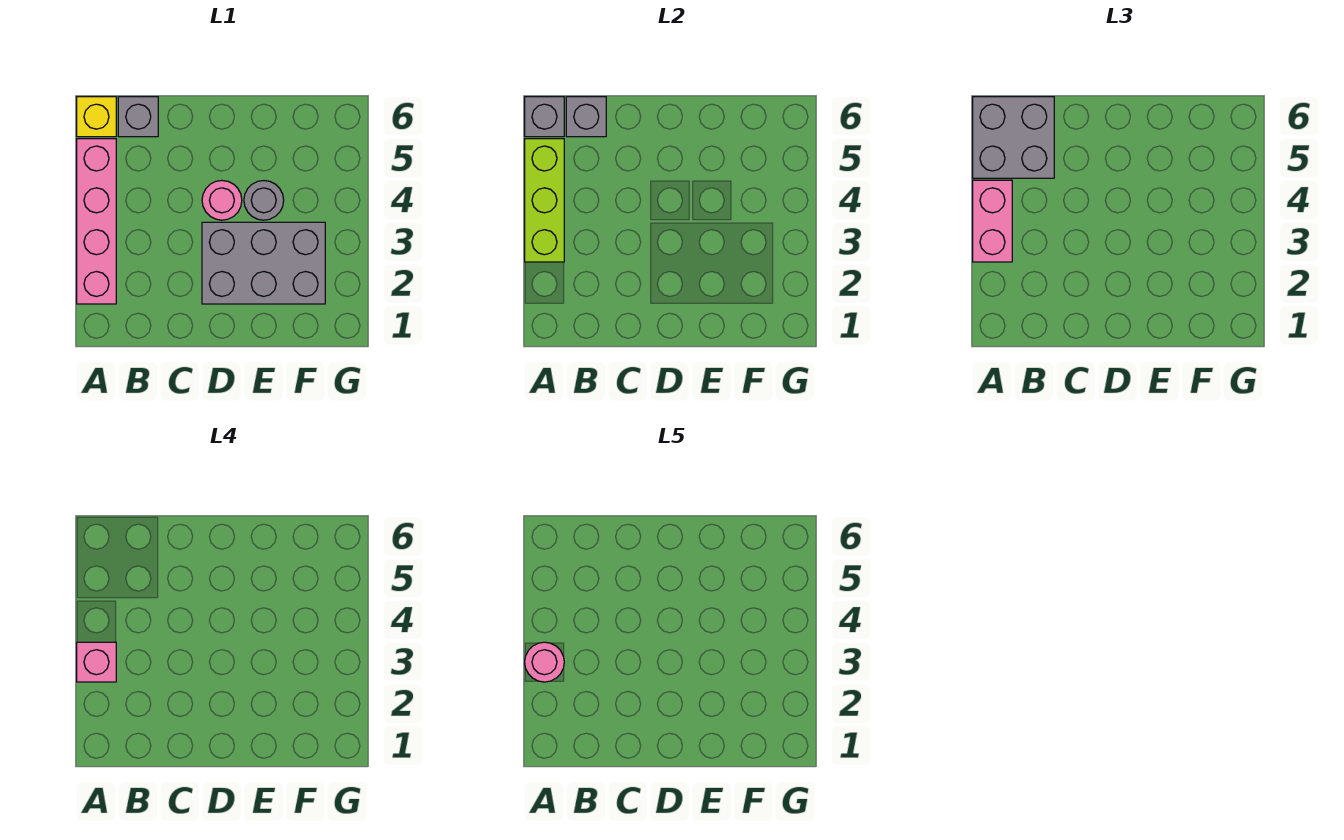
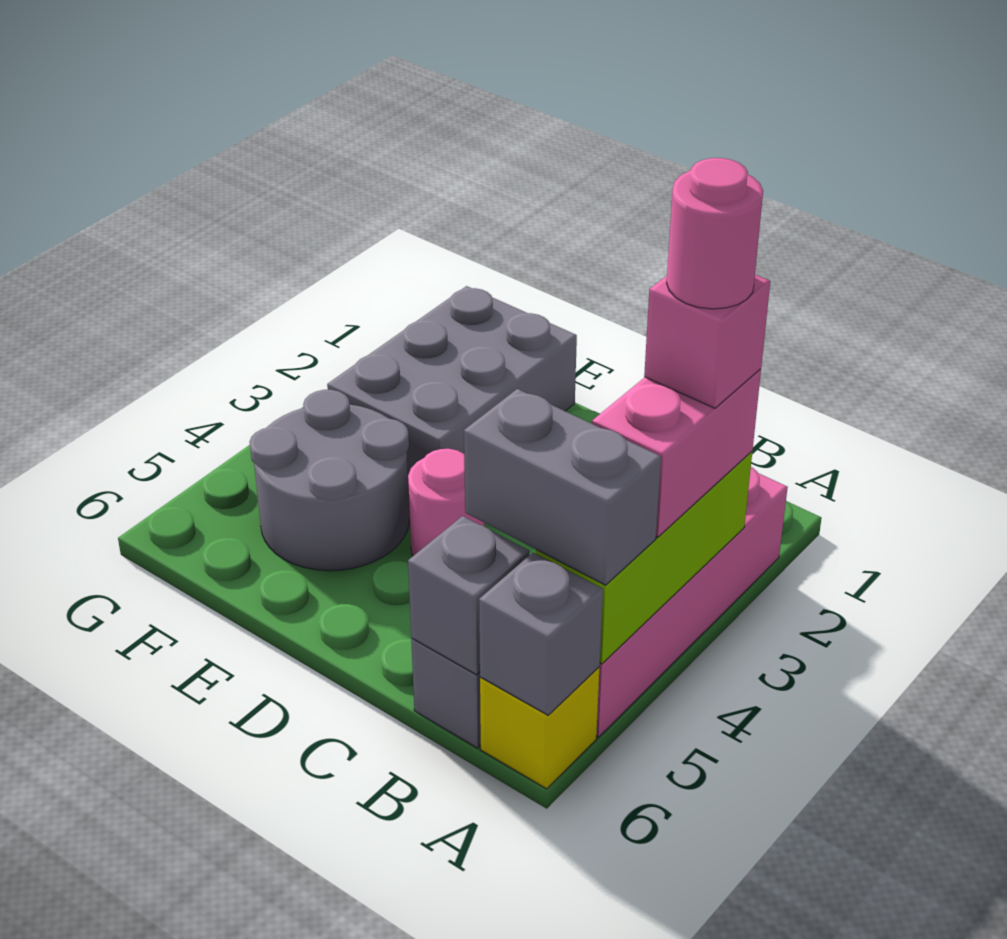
grey brick A5:B6 level 3 -> grey brick A5:B5 level 3
grey brick D2:F3 level 1 -> grey brick E1:F3 level 1
grey round brick E4 level 1 -> grey round brick E4:F5 level 1

